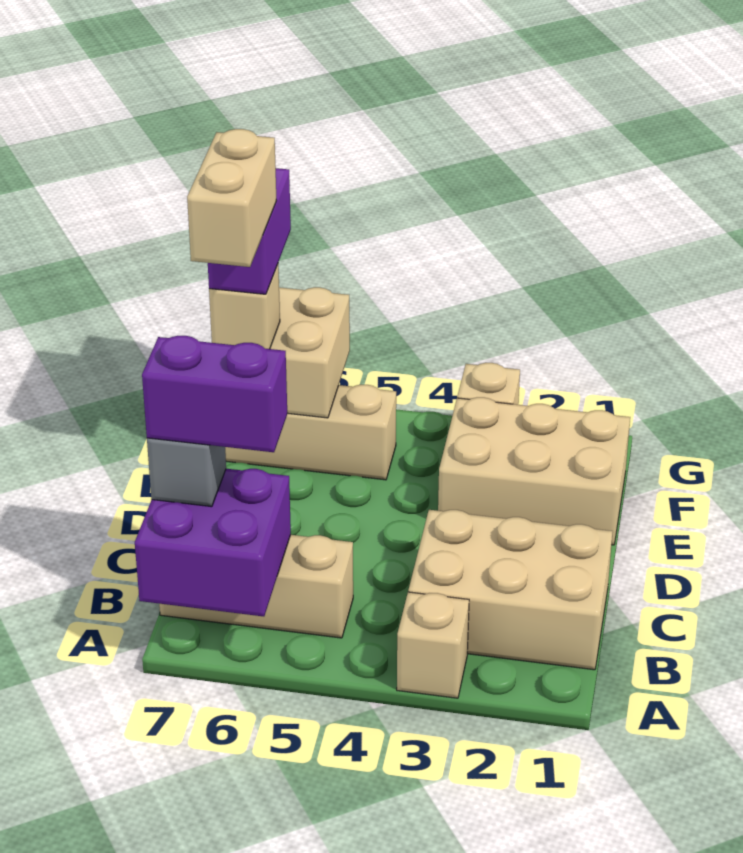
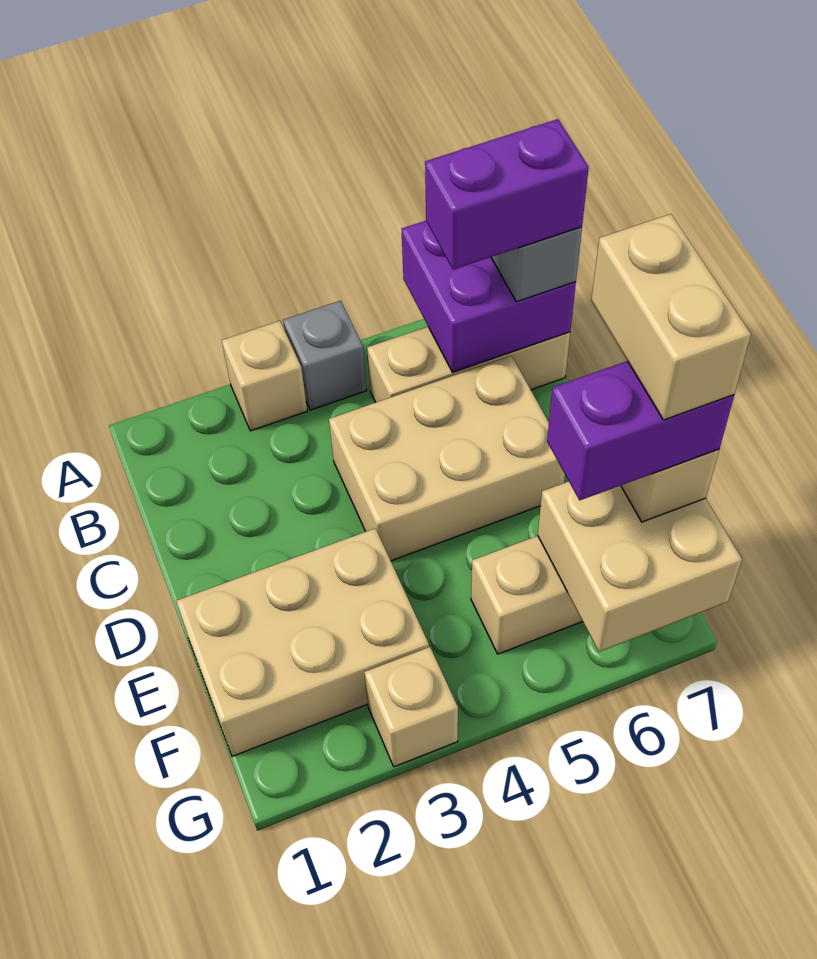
none -> grey brick A4 level 1
tan brick B1:C3 level 1 -> tan brick C4:D6 level 1
purple brick F7:G7 level 4 -> purple brick F6:F7 level 4

